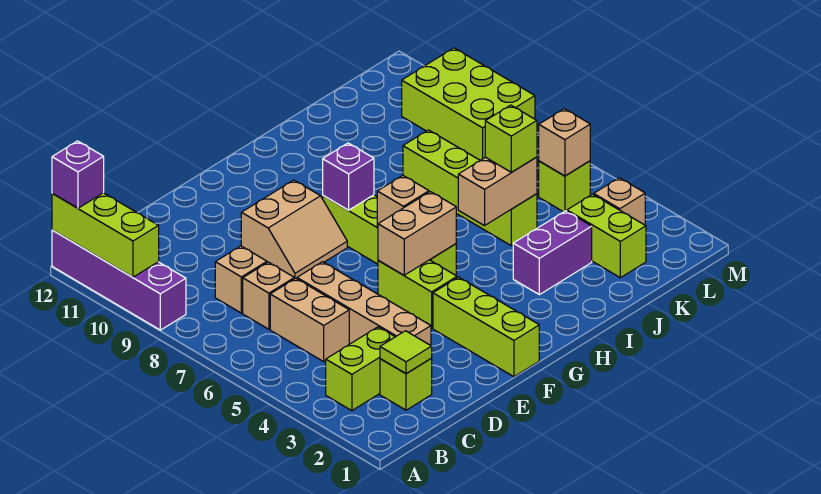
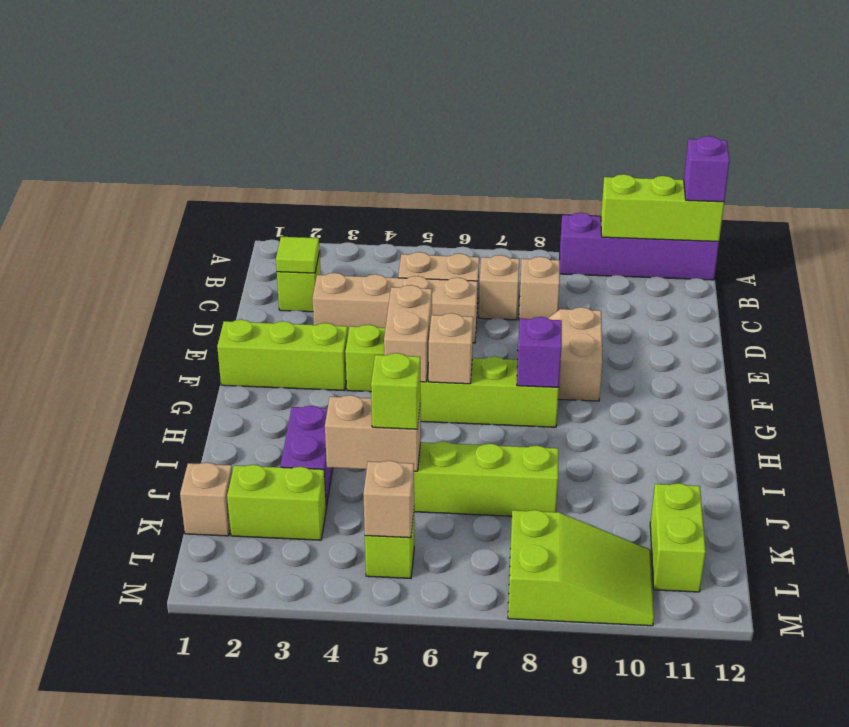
lime brick B3:C3 level 1 -> lime brick K11:L11 level 1
tan brick I5:J5 level 2 -> tan brick J4:J5 level 2
tan brick L3 level 1 -> tan brick K1 level 1
lime brick L8:M10 level 1 -> lime slope L8:M10 level 1 top 8

